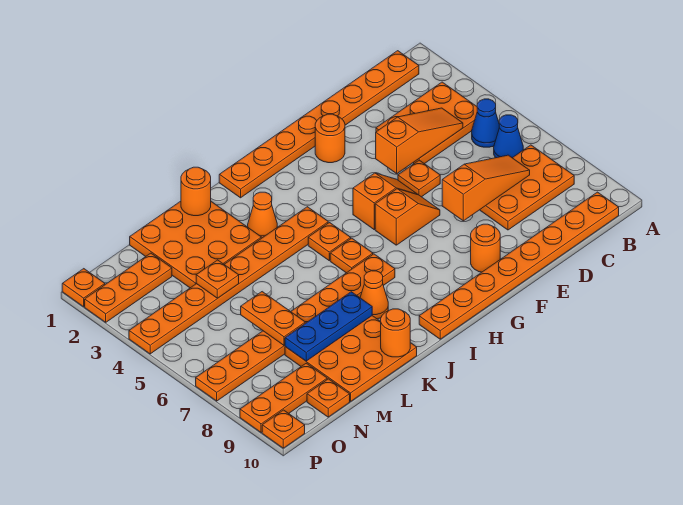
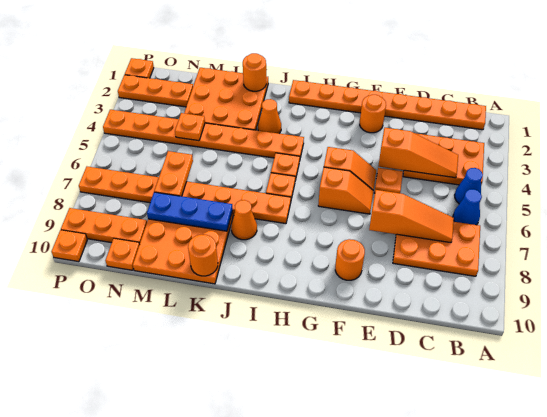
orange plate B10:I10 level 1 -> none

